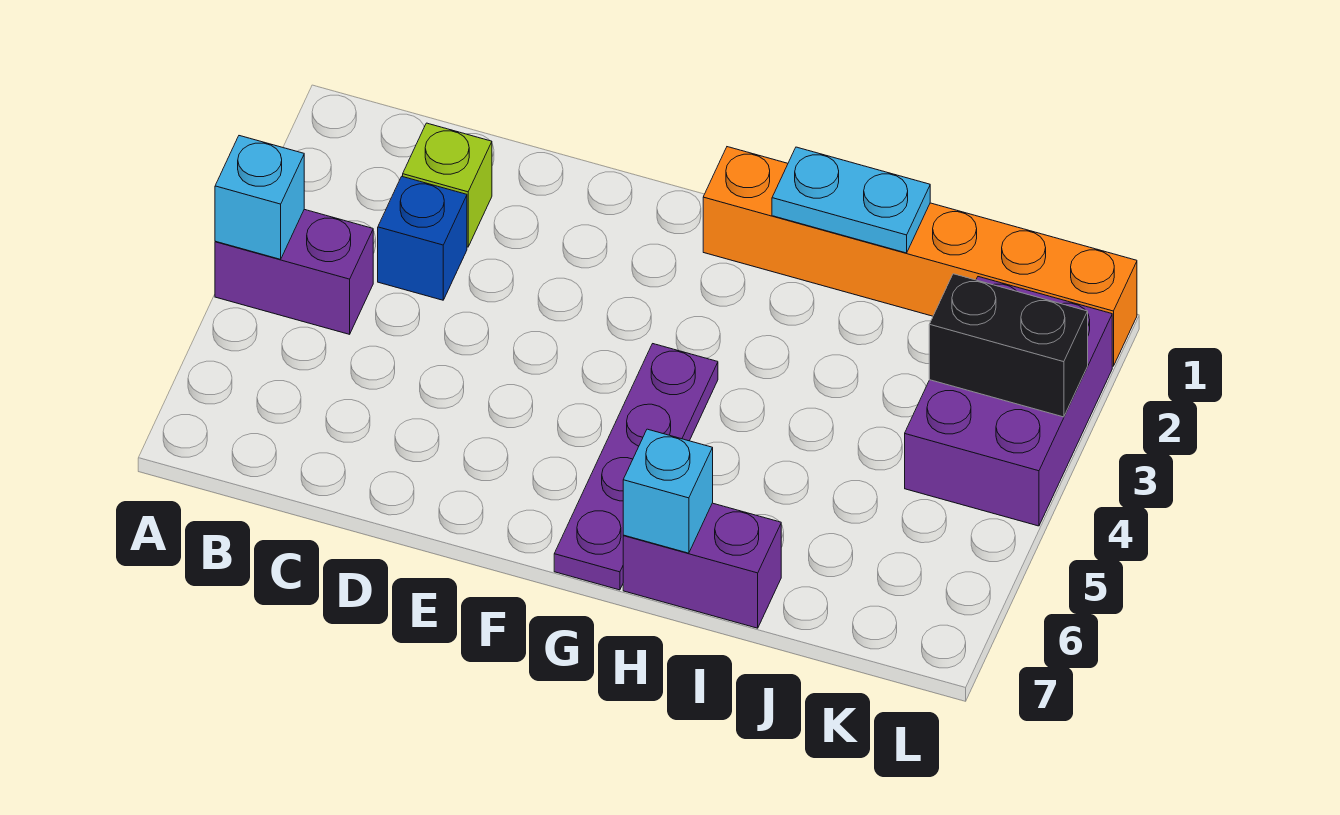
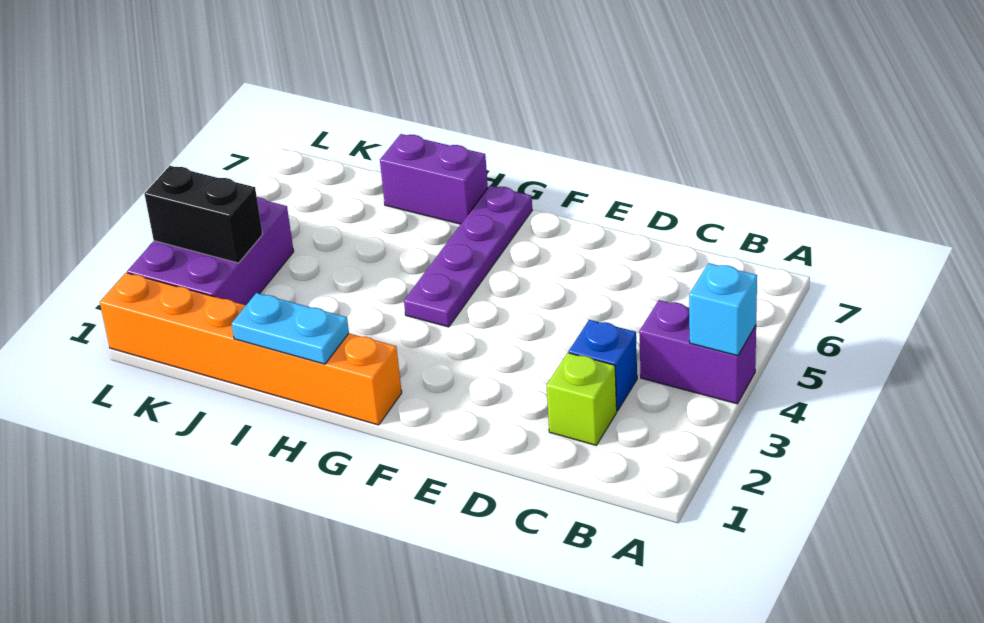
cyan brick H7 level 2 -> none

